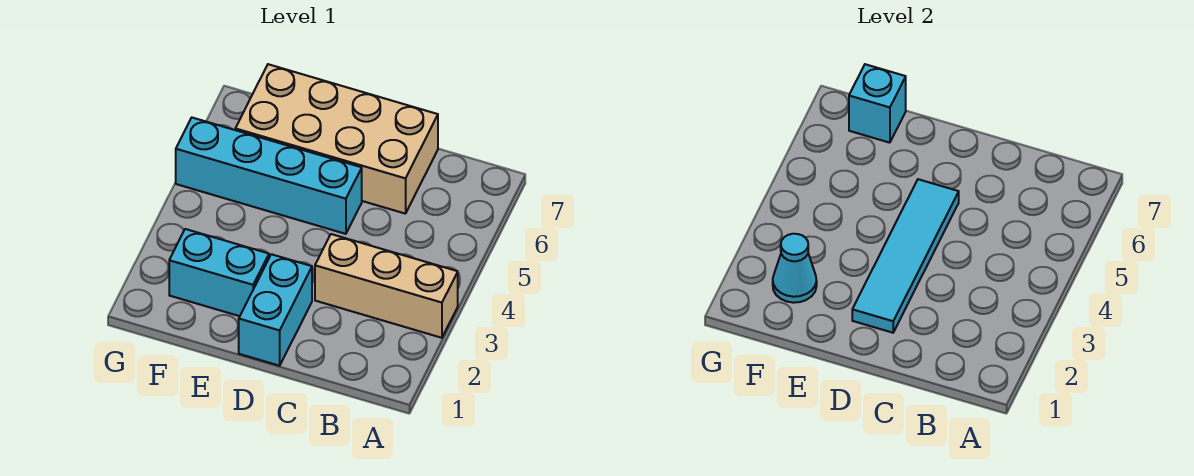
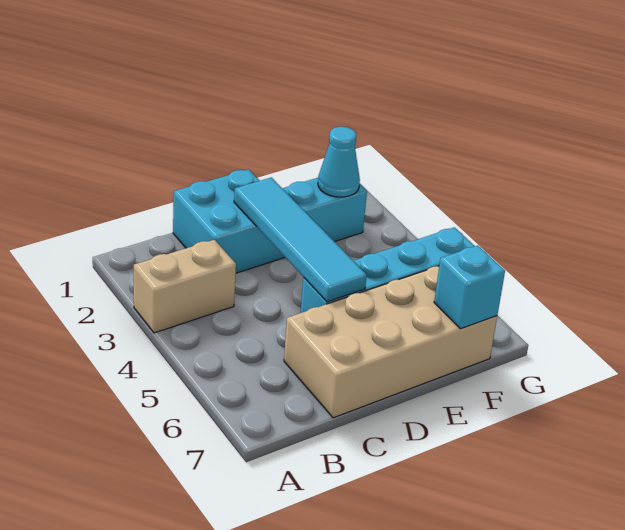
tan brick A3:C3 level 1 -> tan brick A3:B3 level 1
cyan brick D1:D2 level 1 -> cyan brick C1:D2 level 1

